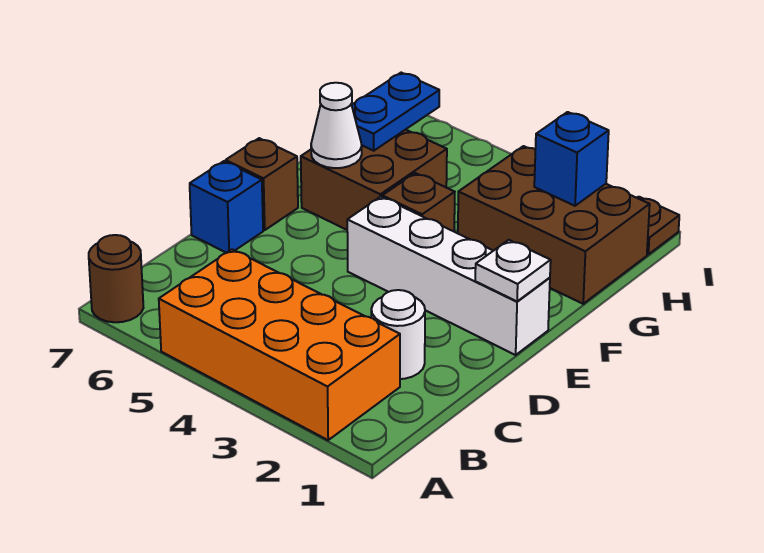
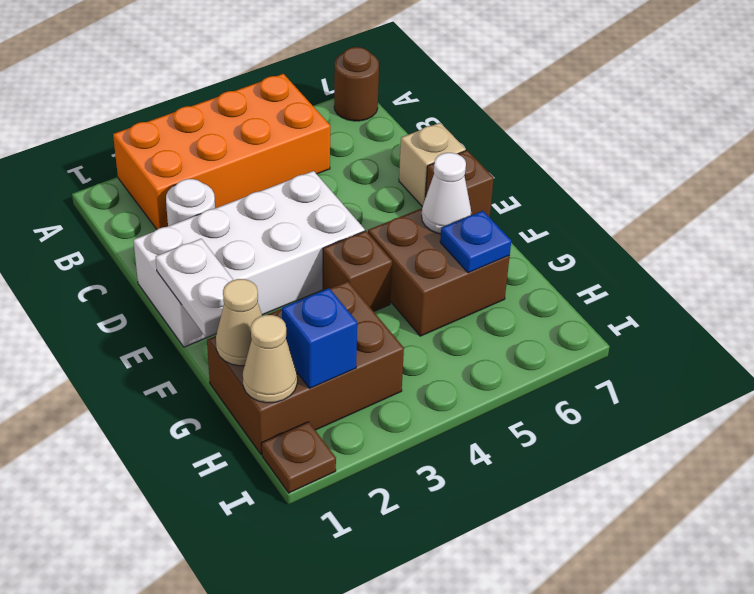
blue brick D7 level 1 -> tan brick D7 level 1
white brick E1:E4 level 1 -> white brick D1:E4 level 1
white plate E1 level 2 -> white plate E1:F1 level 2
none -> tan cone G1 level 2
blue plate G6:H6 level 2 -> blue plate G6 level 2
none -> tan cone H1 level 2

